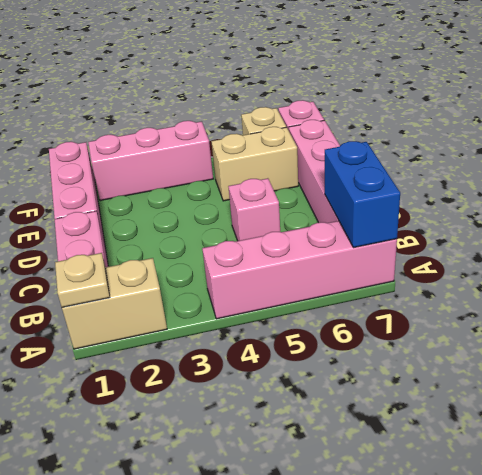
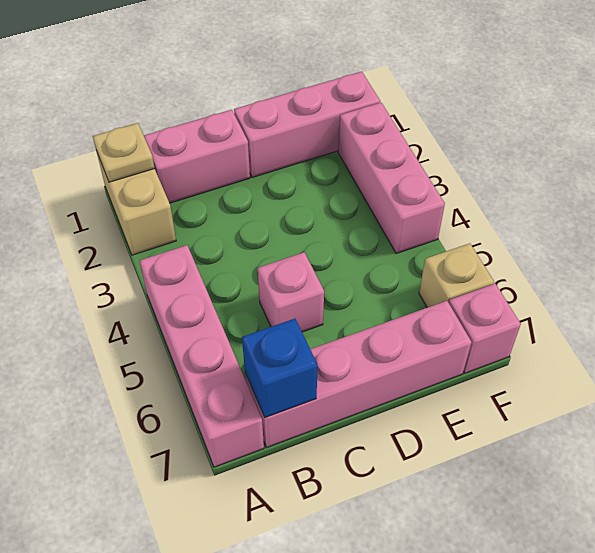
blue brick A7:B7 level 2 -> blue brick B7 level 2
tan brick E5:E6 level 1 -> none

